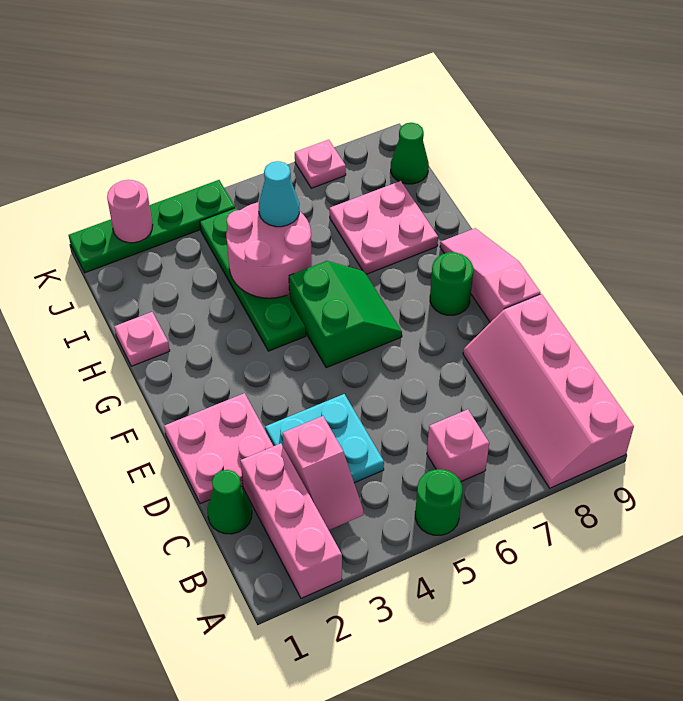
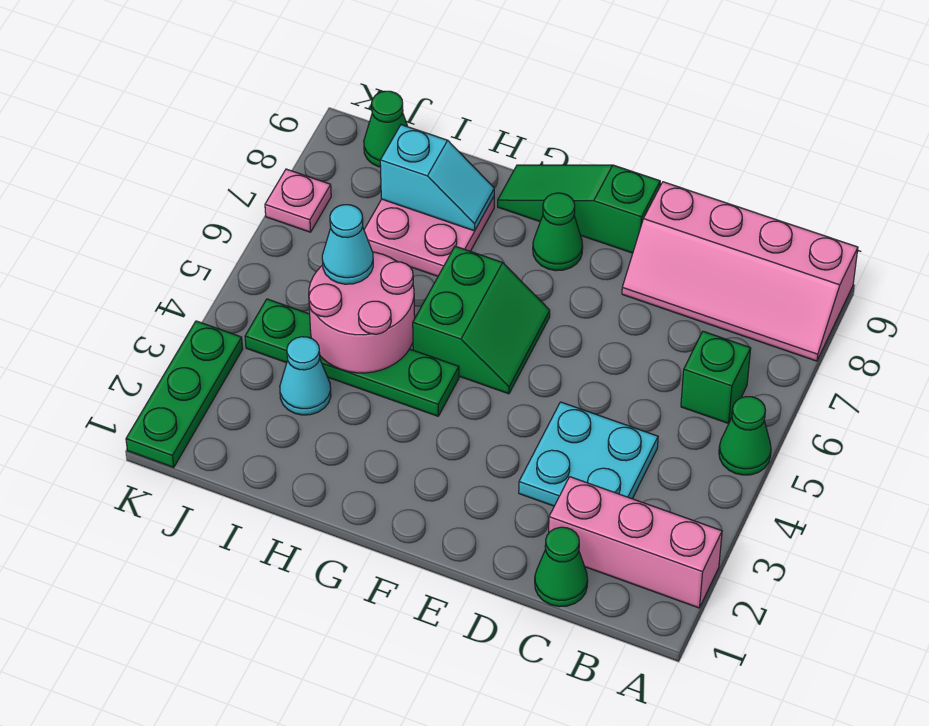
green round brick A5 level 1 -> green cone A5 level 1
pink slope B3:C3 level 2 top C -> none
pink brick B6 level 1 -> green brick B6 level 1
pink plate D1:E2 level 1 -> none
pink slope E9:G9 level 1 top E -> green slope E9:G9 level 1 top E
green slope F5:G6 level 1 top 5 -> green slope F5:G6 level 1 top G
green round brick F8 level 1 -> green cone F8 level 1
pink plate H1 level 1 -> none
none -> cyan slope H8:I8 level 2 top I
none -> cyan cone I3 level 1
green plate K1:K4 level 1 -> green plate K1:K3 level 1
pink round brick K2 level 2 -> none

